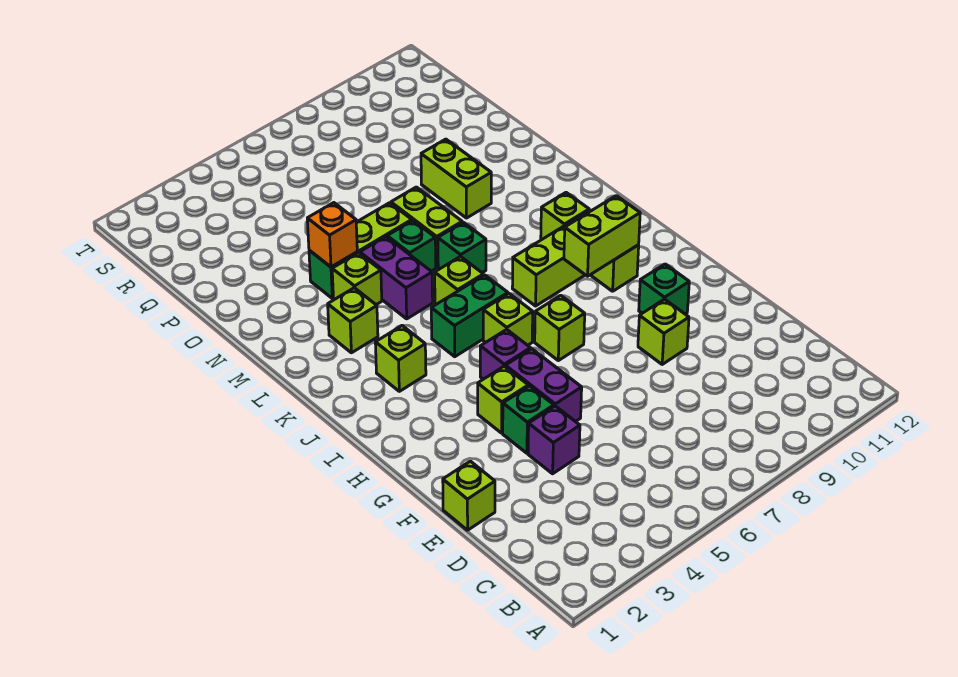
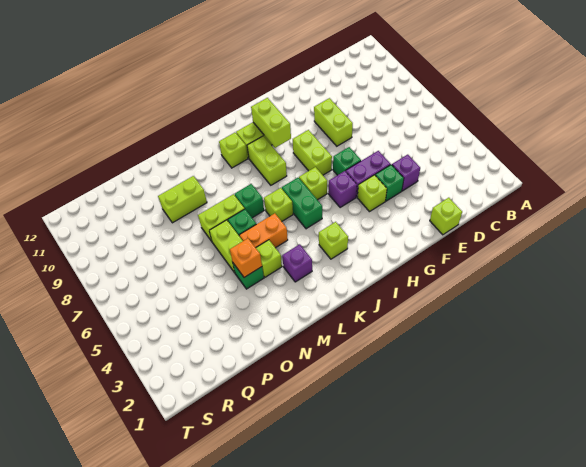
lime brick F9 level 1 -> lime brick F8:F9 level 1
green brick G10 level 1 -> green brick G6 level 1
lime brick H7 level 1 -> lime brick H7:H8 level 1
lime brick L3 level 1 -> purple brick L3 level 1
purple brick L5:M5 level 1 -> orange brick L5:M5 level 1

